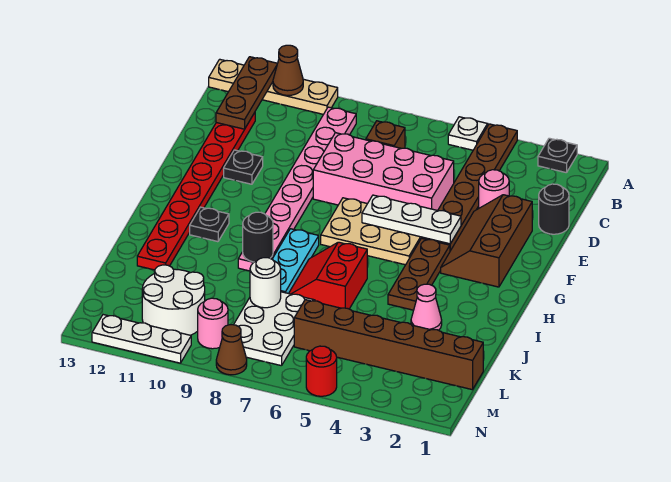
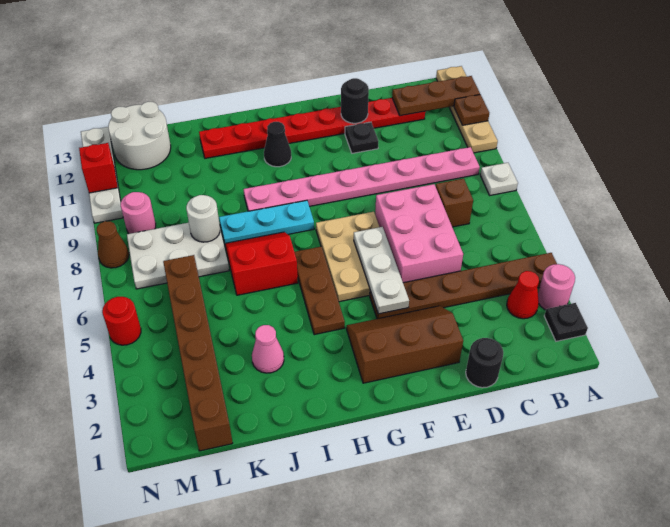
white plate A5 level 1 -> white plate A8 level 1
brown cone A11 level 2 -> brown plate A11 level 2
none -> red cone B3 level 1
pink round brick D3 level 1 -> pink round brick A3 level 1
pink brick D5:E8 level 1 -> pink brick D5:E7 level 1
brown plate G4:I4 level 1 -> brown plate H4:H6 level 1
black plate H11 level 1 -> black cone H11 level 1
black round brick I9 level 2 -> black round brick E12 level 2
white round brick L10:M11 level 1 -> white round brick L12:M13 level 1
white plate N10:N12 level 1 -> white plate N10:N13 level 1
none -> red brick N11 level 2

